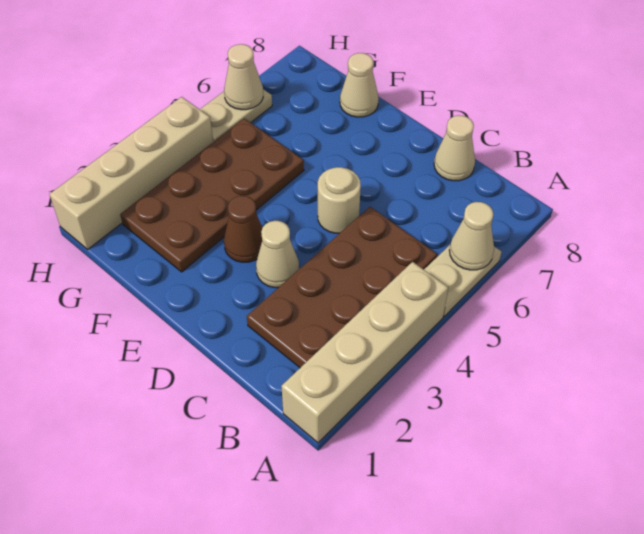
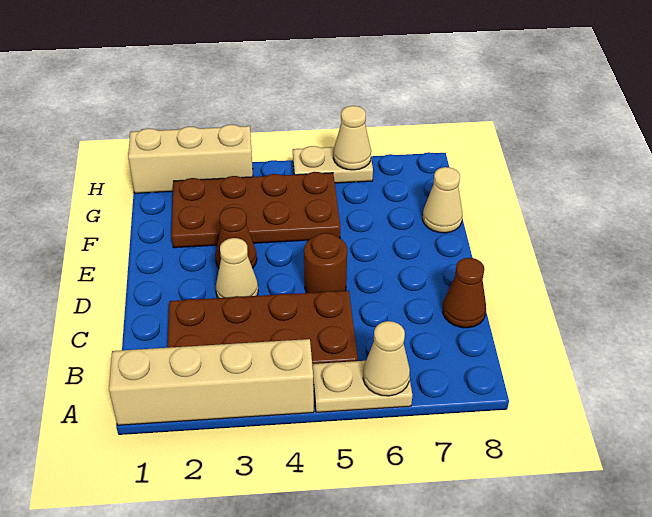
tan cone C8 level 1 -> brown cone C8 level 1
tan round brick D5 level 1 -> brown round brick D5 level 1
tan brick H1:H4 level 1 -> tan brick H1:H3 level 1

